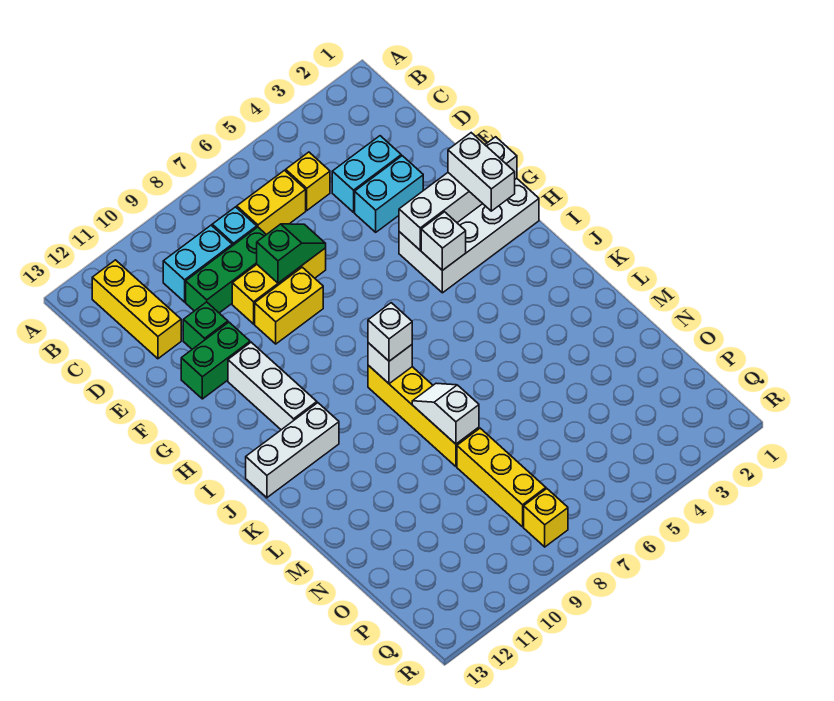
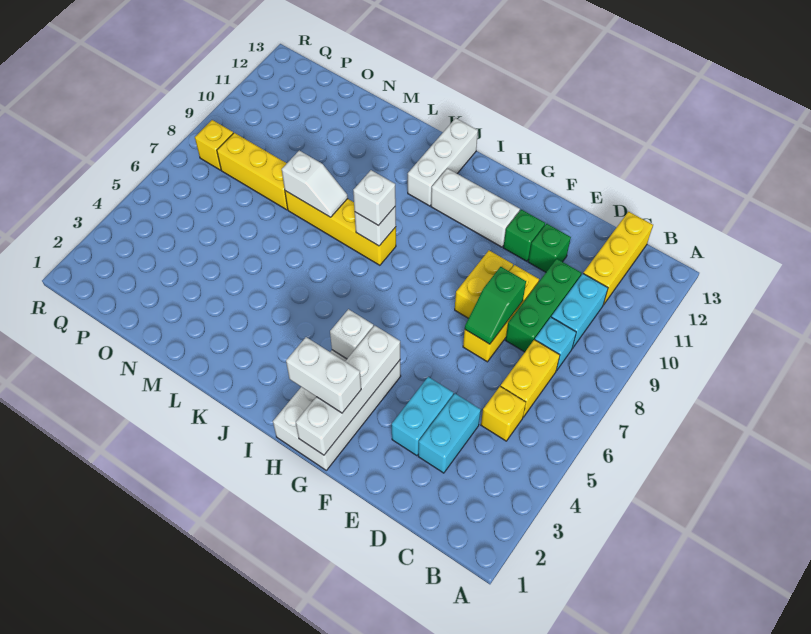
yellow brick B12:D12 level 1 -> yellow brick C11:C13 level 1
green brick F11:F12 level 1 -> green brick F11 level 1

